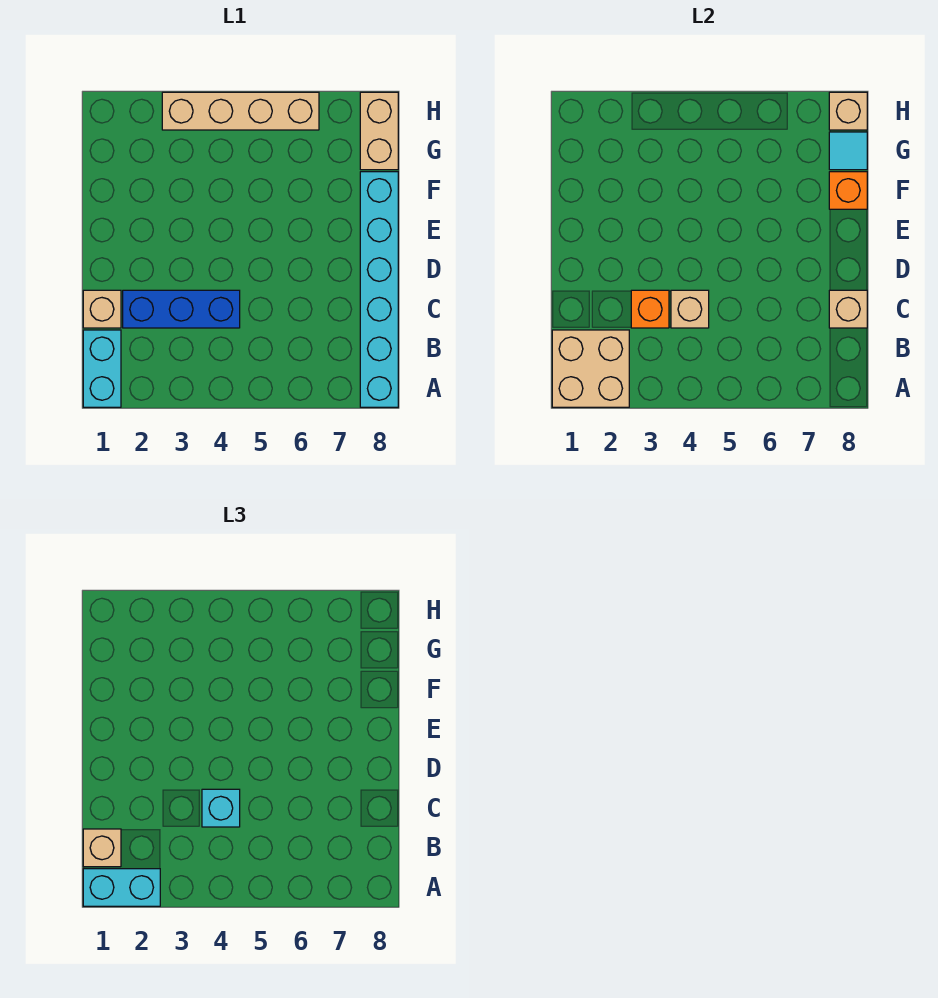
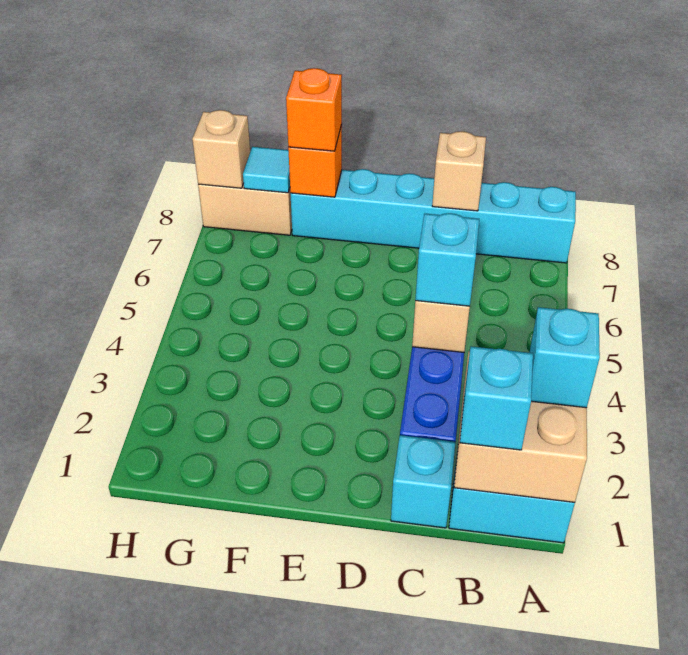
cyan brick A1:A2 level 3 -> cyan brick A2 level 3
tan brick B1 level 3 -> cyan brick B1 level 3
tan brick C1 level 1 -> cyan brick C1 level 1
orange brick C3 level 2 -> orange brick F8 level 3
tan brick H3:H6 level 1 -> none

